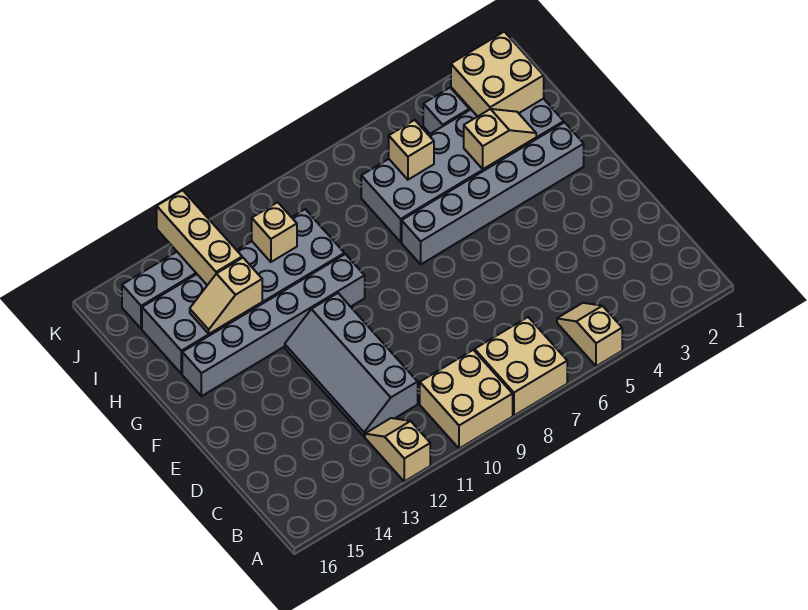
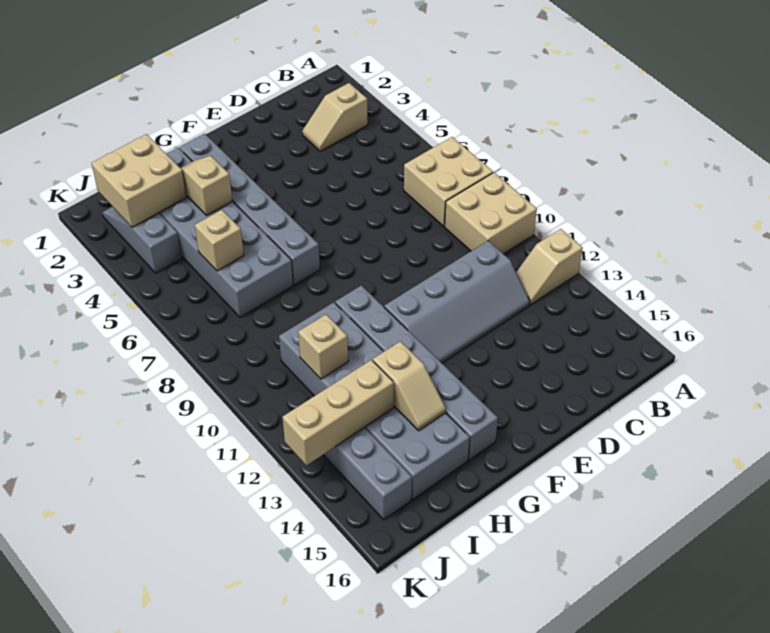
tan slope A5:B5 level 1 top A -> tan slope B3:C3 level 1 top B

